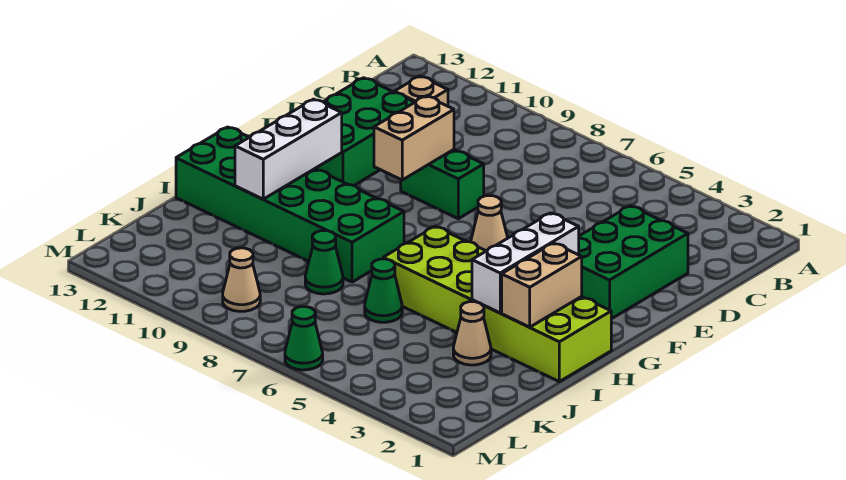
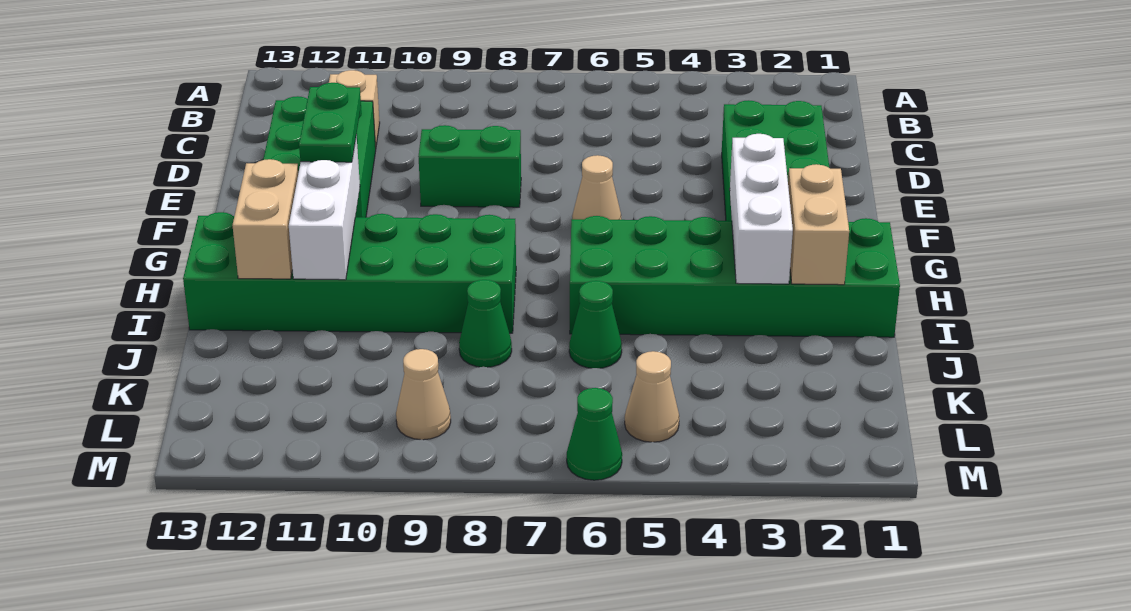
tan brick E9:F9 level 2 -> tan brick H12:I12 level 2
none -> green plate F11:G11 level 3
lime brick H1:I6 level 1 -> green brick H1:I6 level 1
tan cone J3 level 1 -> tan cone L5 level 1

